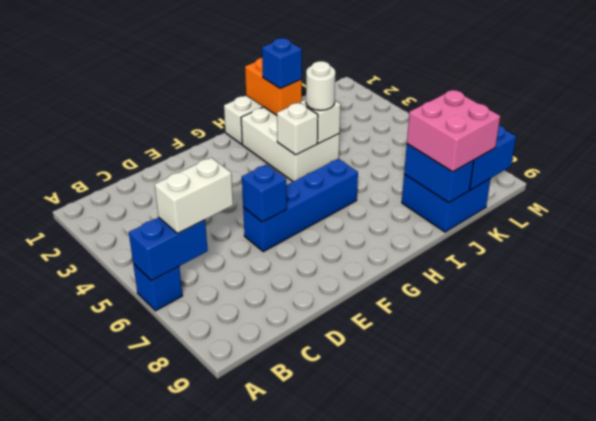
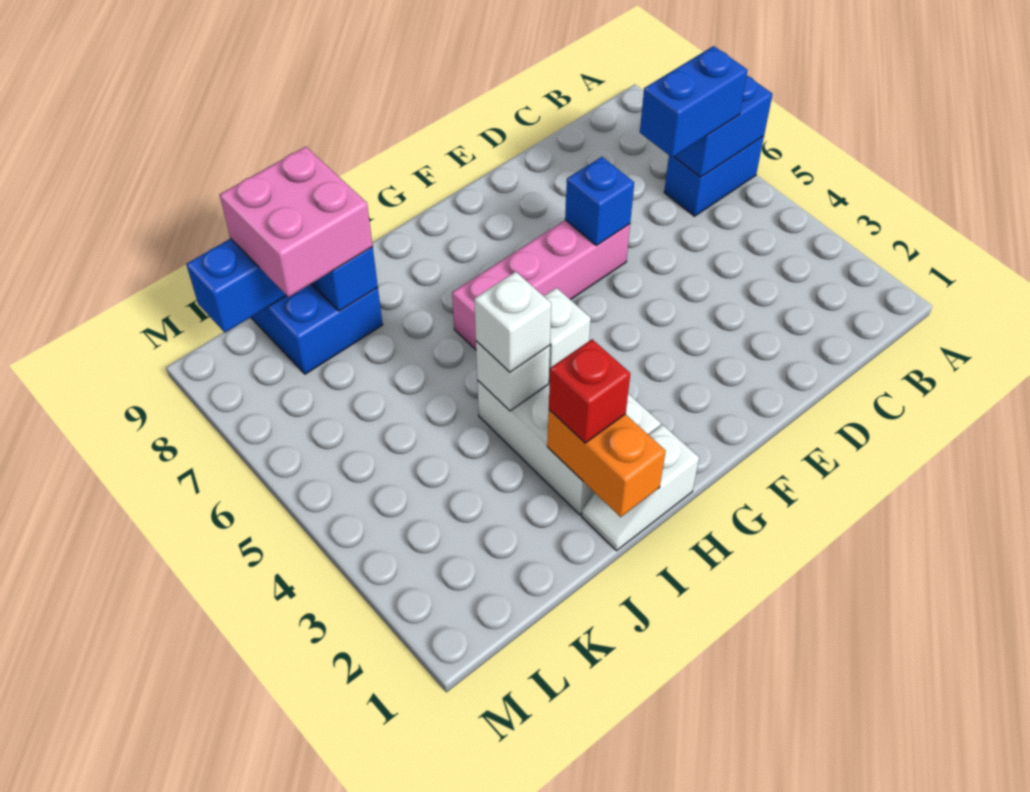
blue brick A6 level 1 -> blue brick A6:B6 level 1
white brick B6:C6 level 3 -> blue brick B6:C6 level 3
blue brick E6:H6 level 1 -> pink brick E6:H6 level 1
blue brick I2 level 3 -> red brick I2 level 3
white round brick I4 level 3 -> white brick I4 level 3

